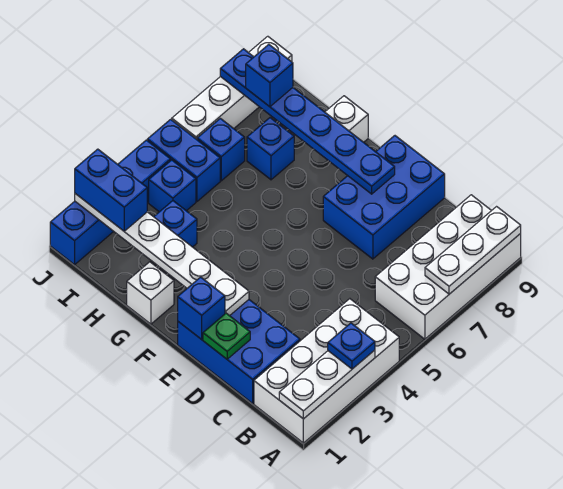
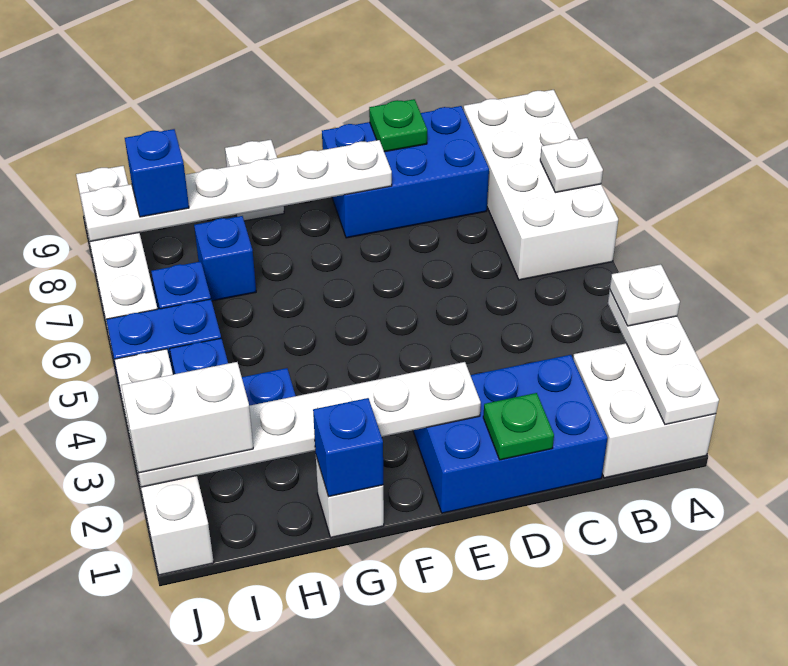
white brick A1:B4 level 1 -> white brick A1:B2 level 1
blue plate A3 level 3 -> white plate A3 level 3
white plate A7:A9 level 2 -> white plate A7 level 2
blue brick D7:E9 level 1 -> blue brick C8:E9 level 1
none -> green plate D9 level 2
blue brick E1 level 2 -> blue brick G1 level 2
blue plate E8:J8 level 2 -> white plate E8:J8 level 2
blue brick I2:J2 level 3 -> white brick I2:J2 level 3
blue brick J1:J4 level 1 -> white brick J1:J4 level 1

